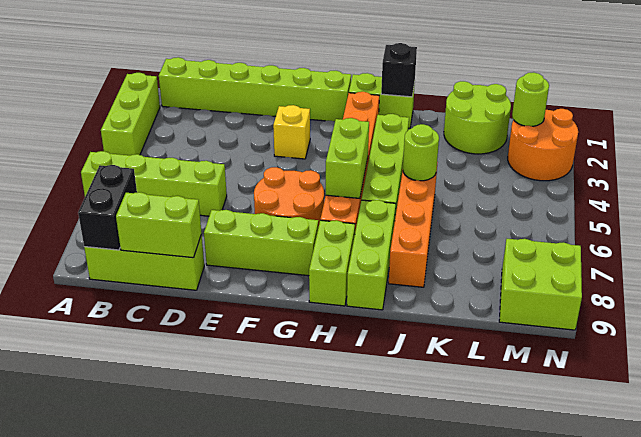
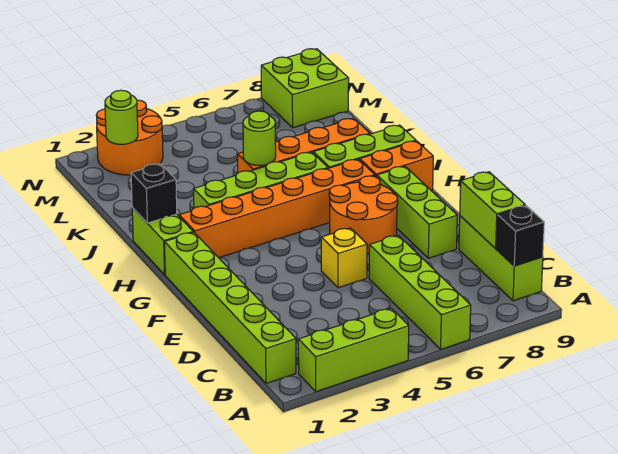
black brick B8:B9 level 2 -> black brick B9 level 2
yellow brick F3 level 1 -> yellow brick E5 level 1
lime brick H5:H6 level 2 -> none
lime brick H8:H9 level 1 -> orange brick H8:H9 level 1
lime round brick K1:L2 level 1 -> none

